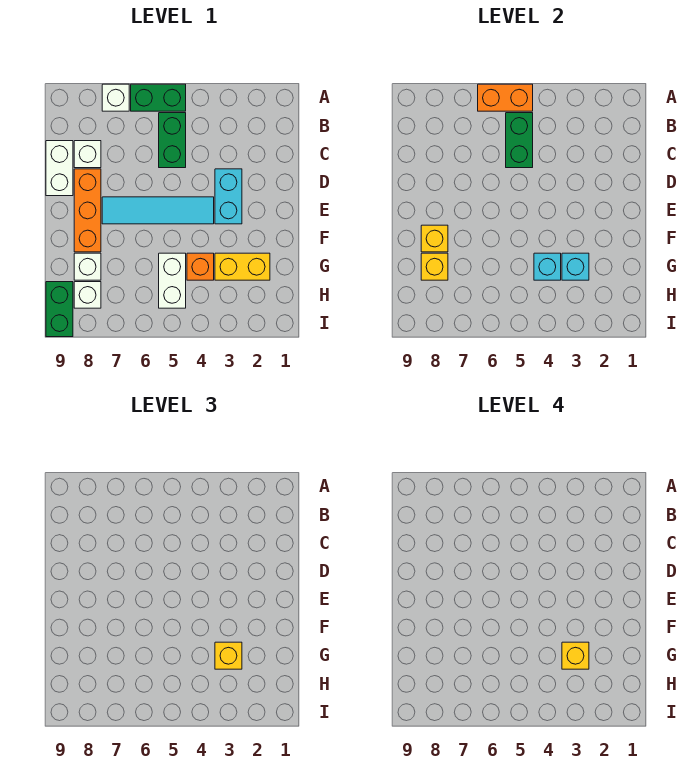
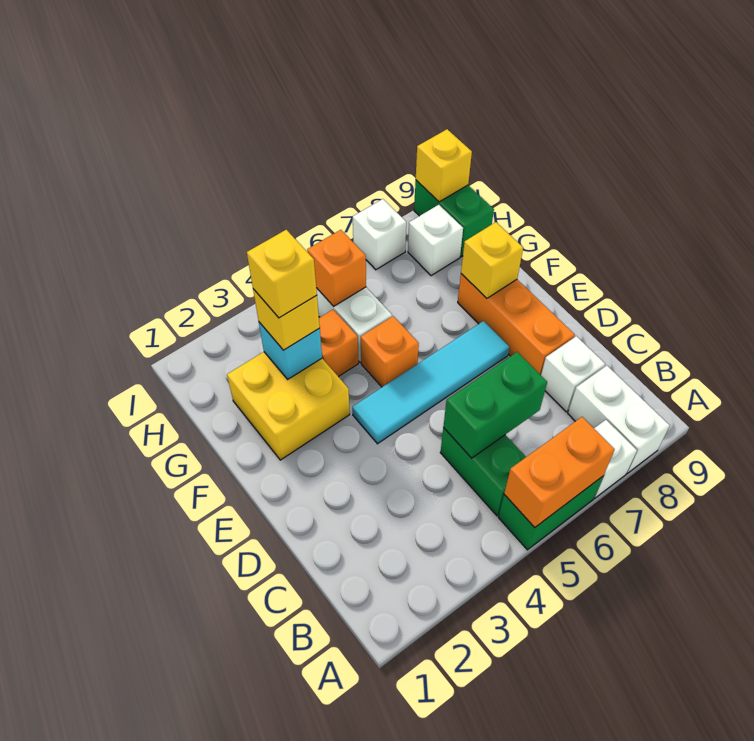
green brick B5:C5 level 2 -> green brick C5:C6 level 2
white brick C9:D9 level 1 -> white brick A8:B8 level 1
cyan brick D3:E3 level 1 -> none
none -> orange brick F5 level 1
yellow brick G2:G3 level 1 -> yellow brick F2:G3 level 1
cyan brick G4 level 2 -> none
white brick G8 level 1 -> white brick I7 level 1
yellow brick G8 level 2 -> yellow brick I9 level 2
none -> orange brick H5 level 2

